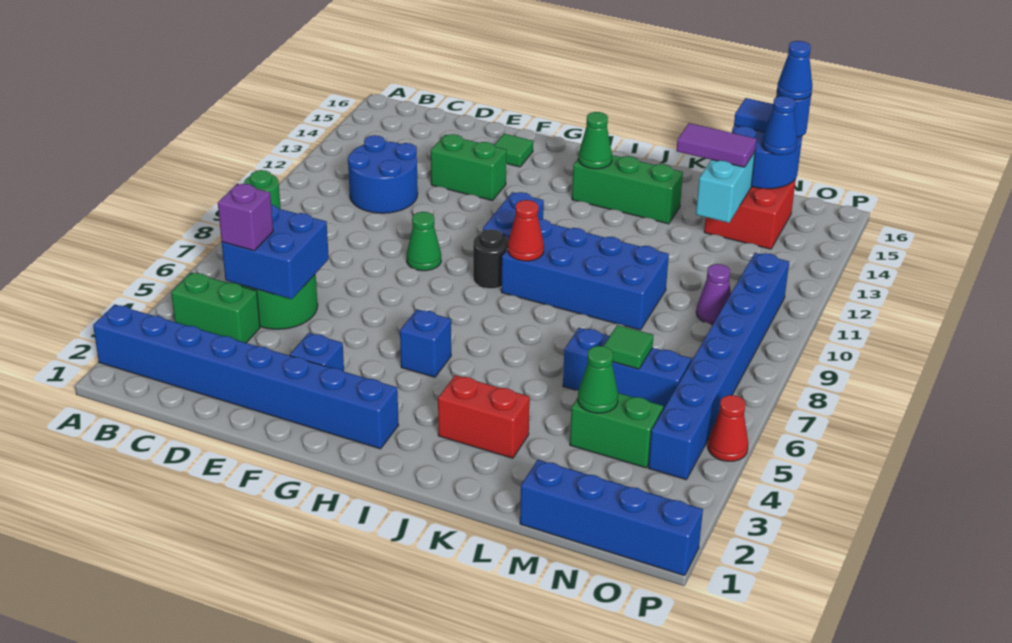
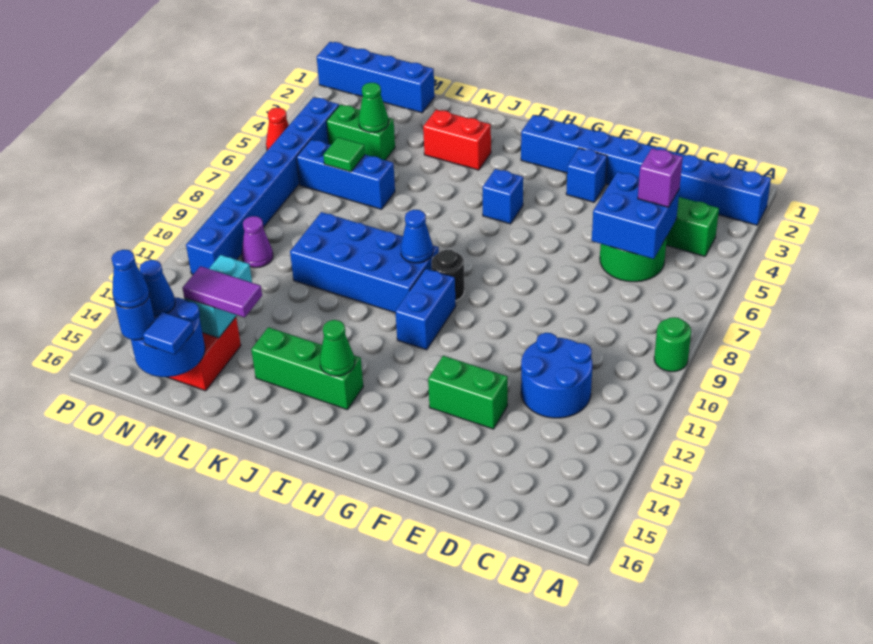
green cone F9 level 1 -> none
green tile F15 level 1 -> none
red cone I9 level 2 -> blue cone I9 level 2

